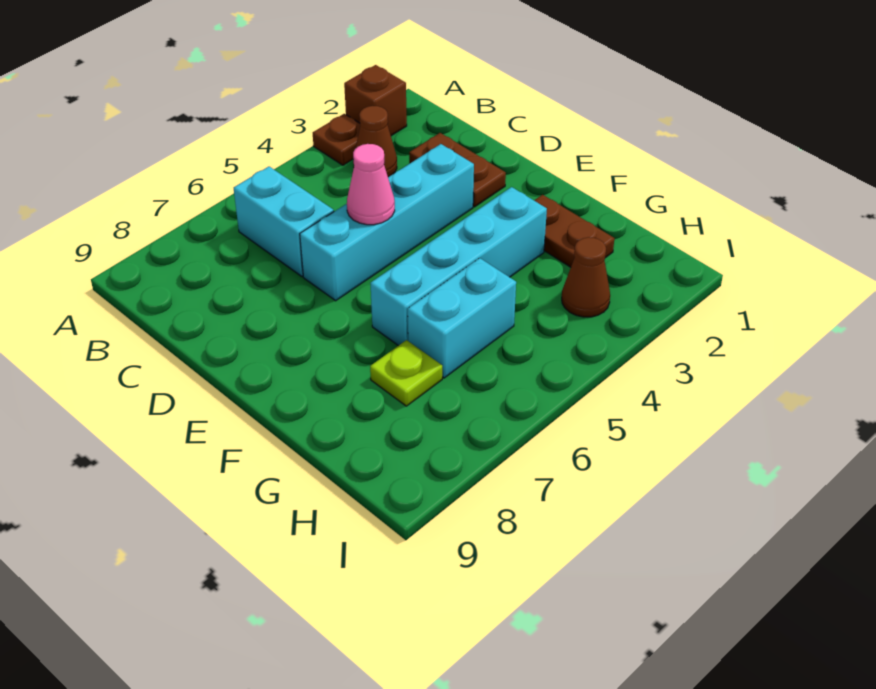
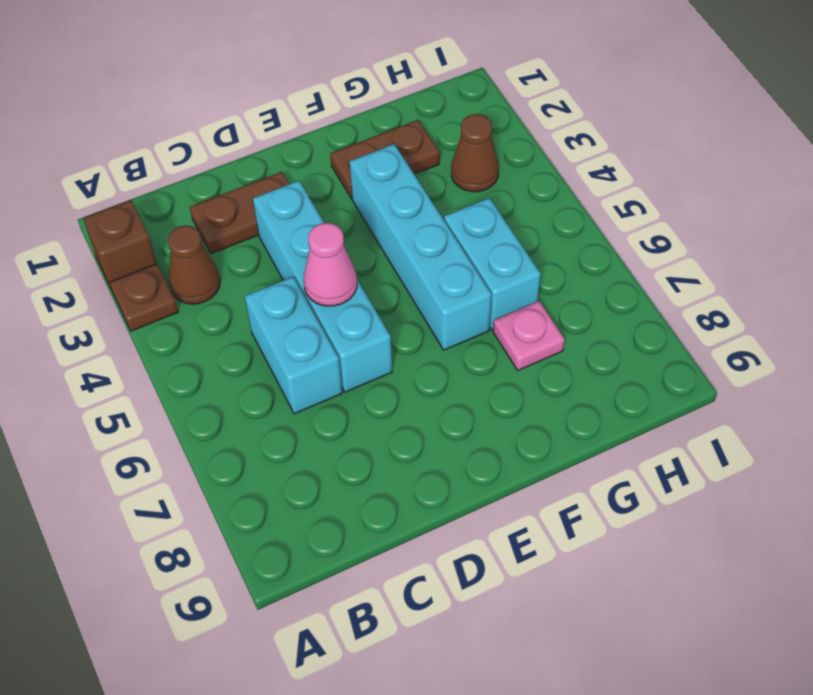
cyan brick B6:C6 level 1 -> cyan brick C5:C6 level 1
lime plate G7 level 1 -> pink plate G7 level 1

